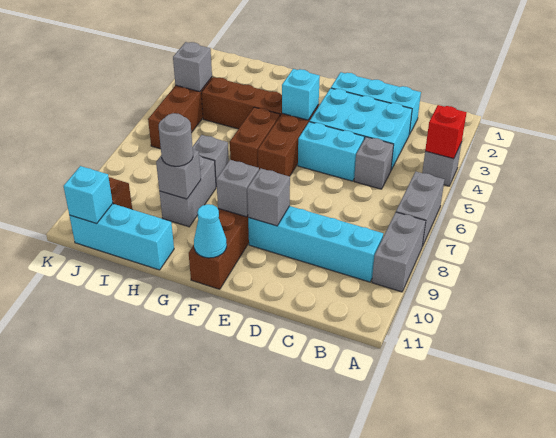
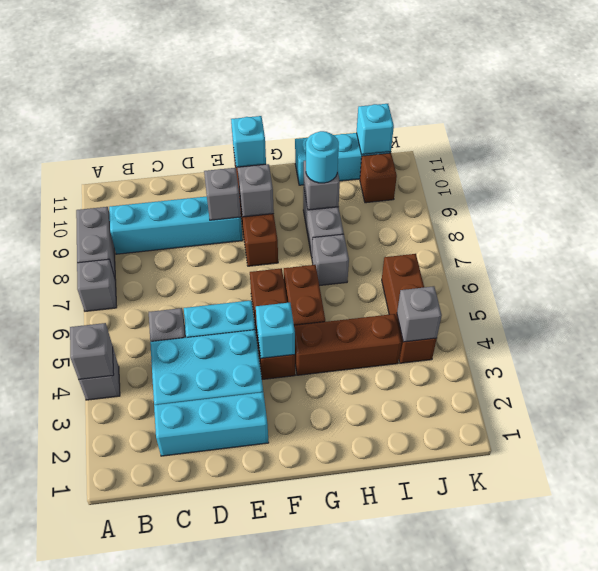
red brick A4 level 2 -> grey brick A4 level 2
grey brick A6:A7 level 1 -> grey brick A7 level 1
cyan cone F11 level 2 -> cyan brick F11 level 2
grey round brick H9 level 3 -> cyan round brick H9 level 3

